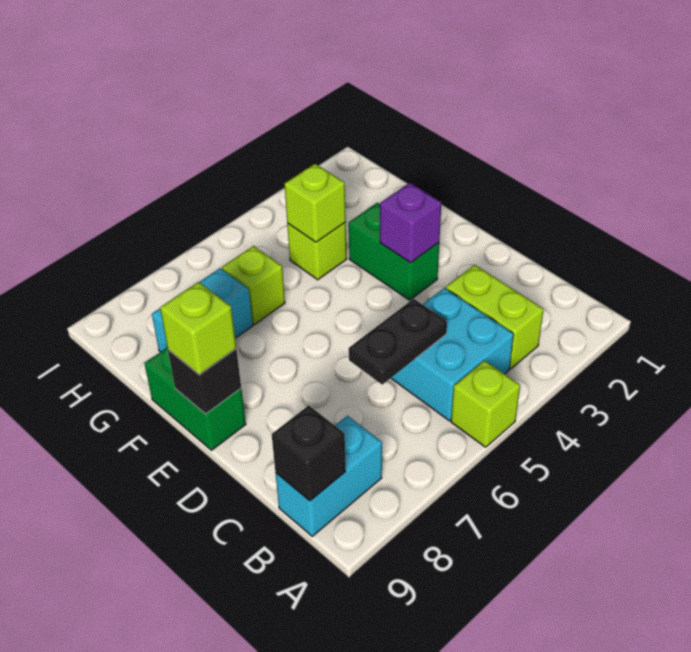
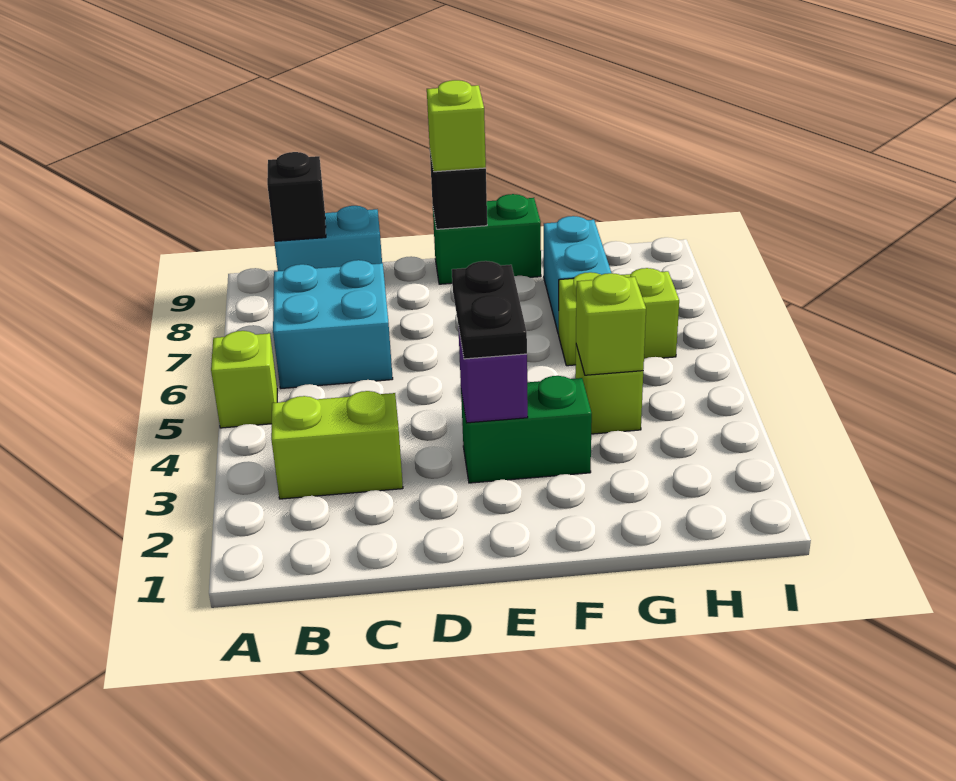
cyan brick B4:C5 level 1 -> cyan brick B6:C7 level 1
cyan brick B8:B9 level 1 -> cyan brick B9:C9 level 1
black plate C5:C6 level 2 -> black plate E3:E4 level 3
lime brick G6 level 1 -> lime brick G6:H6 level 1

